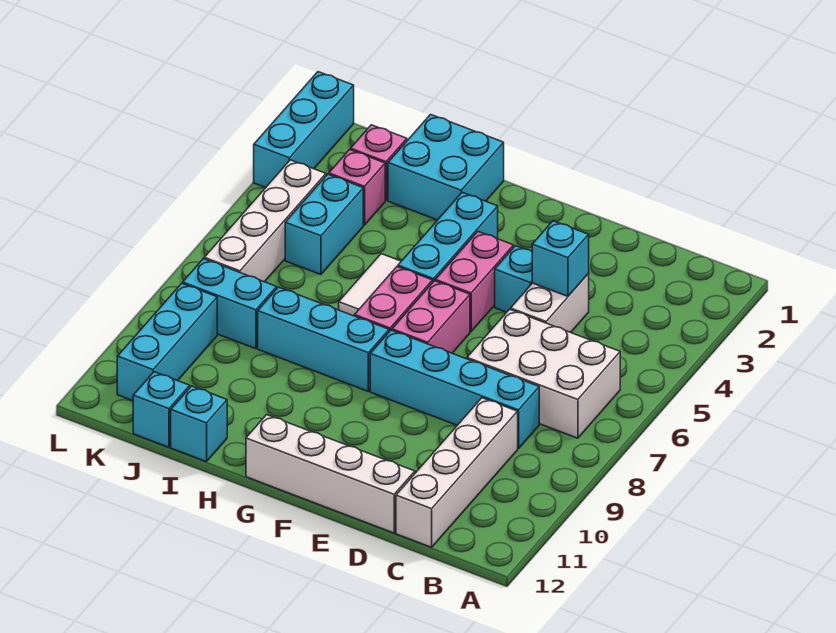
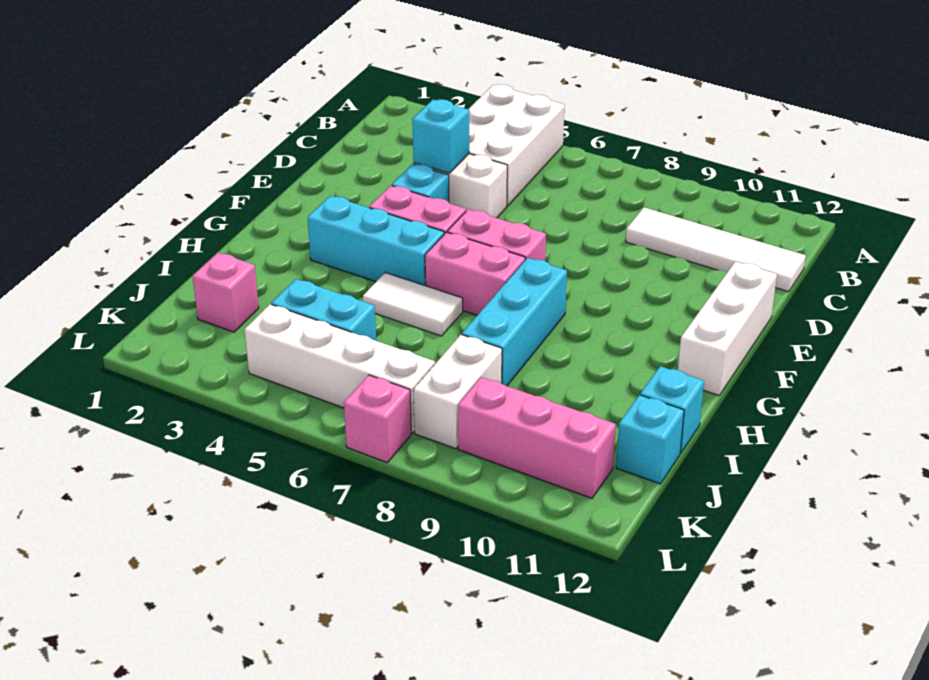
white brick B6:D7 level 1 -> white brick A4:C5 level 1
cyan brick C8:F8 level 1 -> none
white brick C9:C12 level 1 -> white tile C9:C12 level 1
white brick D12:G12 level 1 -> white brick E12:G12 level 1
cyan brick H1:I2 level 1 -> none
pink brick J3 level 1 -> pink brick L7 level 1
cyan brick J8:K8 level 1 -> white brick J8:K8 level 1
cyan brick K9:K11 level 1 -> pink brick K9:K11 level 1
cyan brick L1:L3 level 1 -> none

